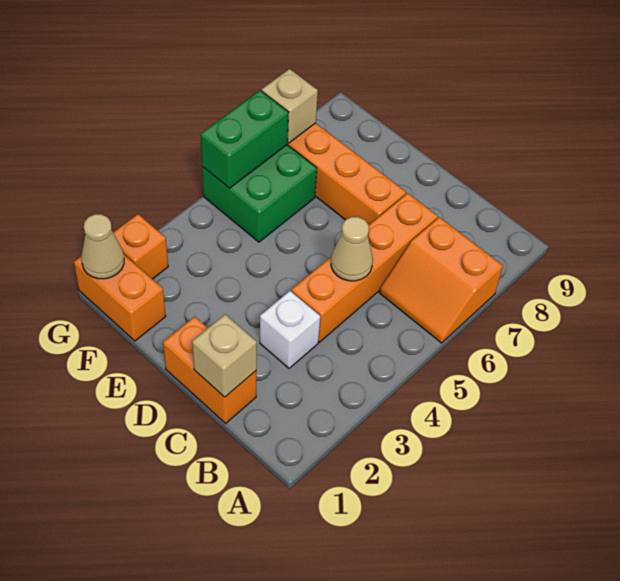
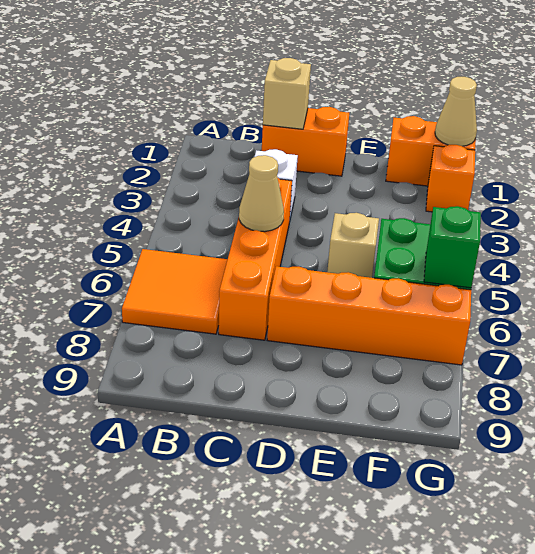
orange slope A6:B7 level 1 top 7 -> orange tile A6:B7 level 1
green brick G5:G6 level 2 -> green brick G6 level 2
tan brick G7 level 2 -> tan brick E5 level 1

